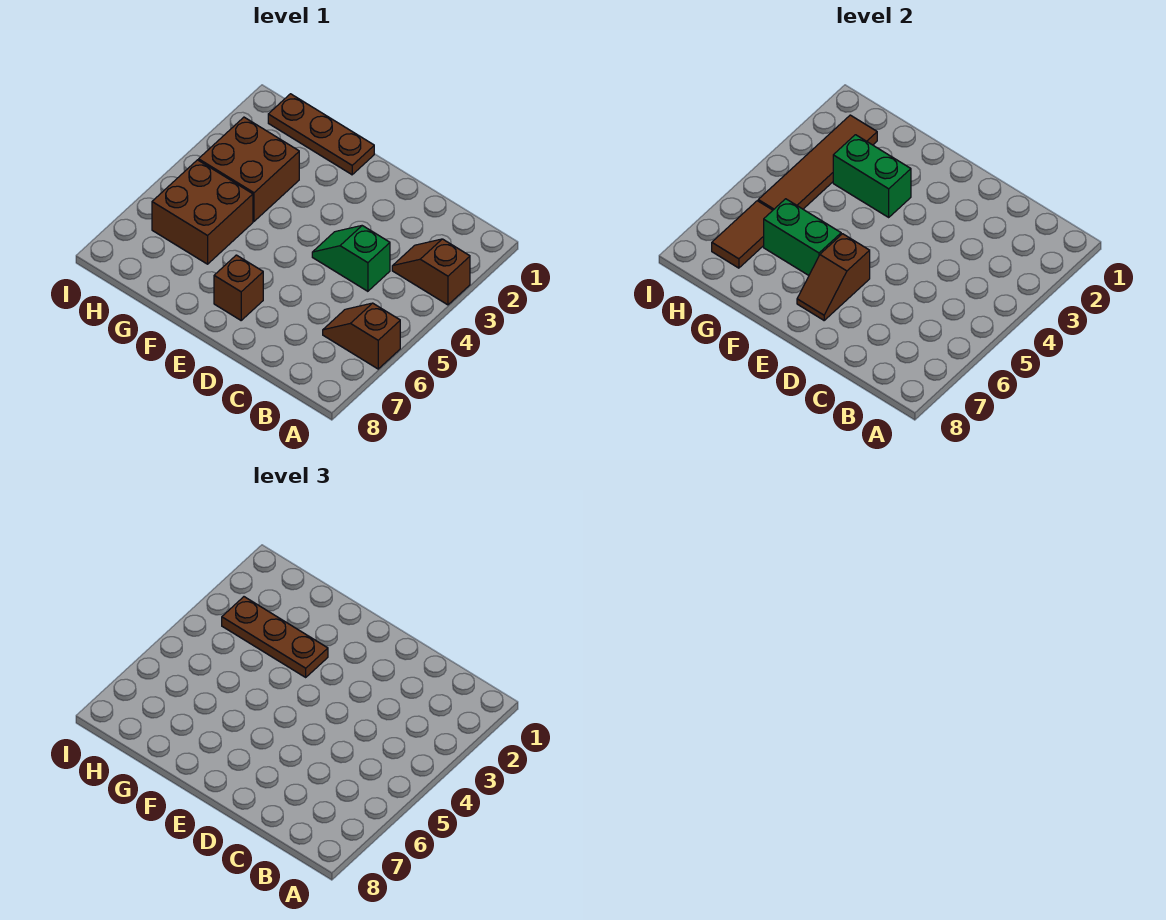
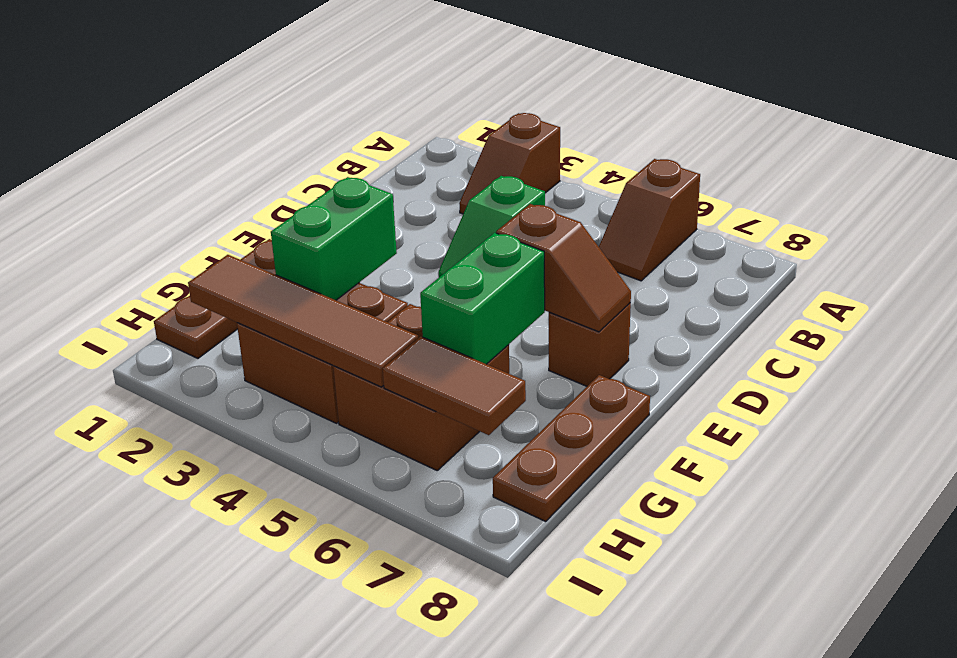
brown plate F3:H3 level 3 -> brown plate F8:H8 level 1

